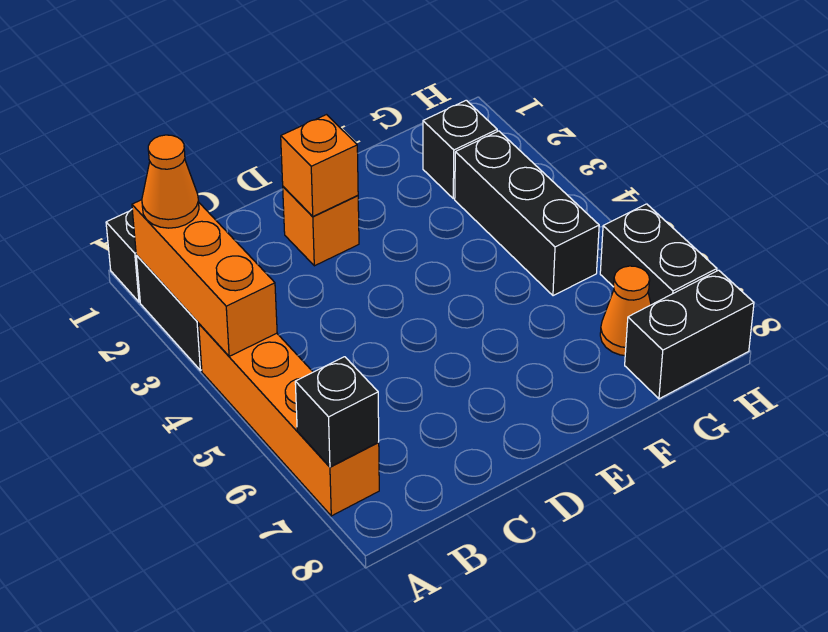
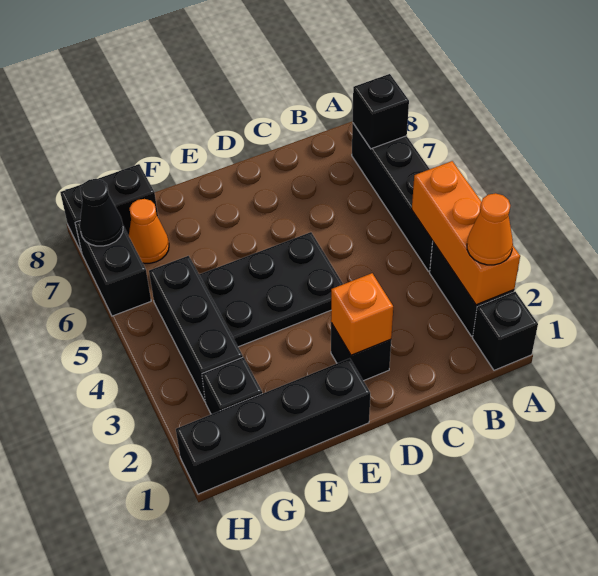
orange brick A4:A7 level 1 -> black brick A4:A7 level 1
orange brick D2 level 1 -> black brick D2 level 1
none -> black plate D4:F5 level 1
none -> black brick E1:H1 level 1
none -> black cone H7 level 2

